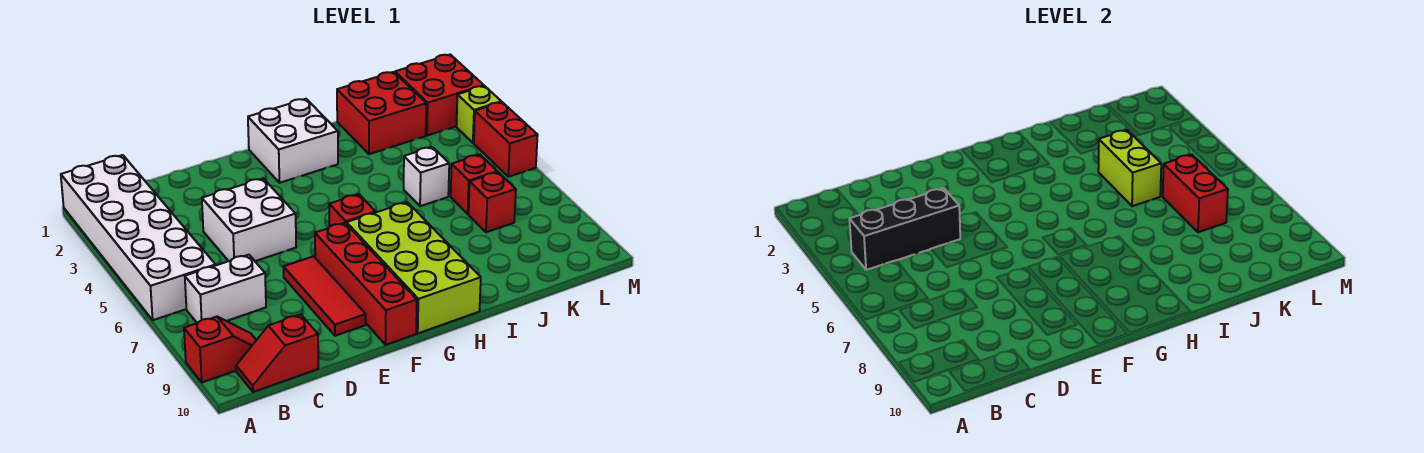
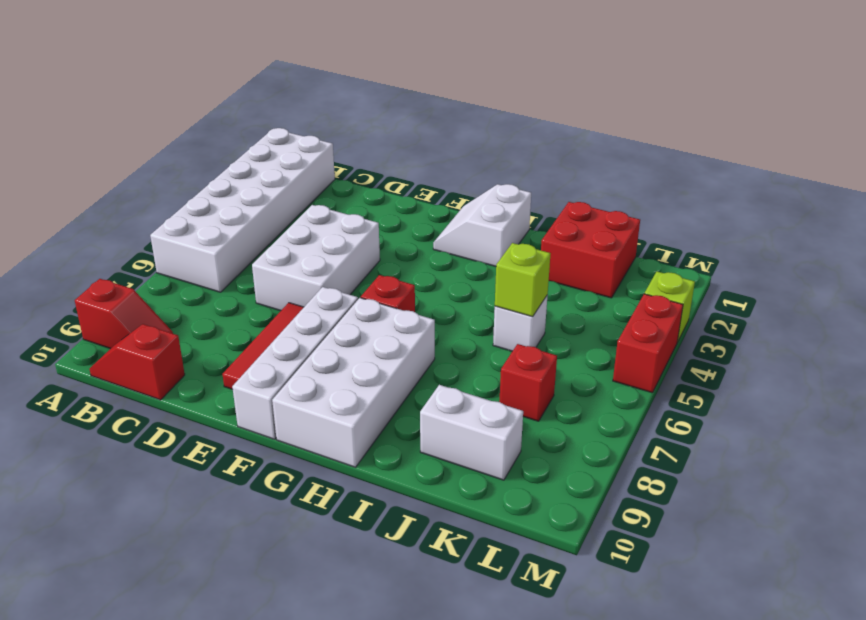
black brick B4:D4 level 2 -> none
white brick B7:C7 level 1 -> white brick J9:K9 level 1
white brick D4:E5 level 1 -> white brick D4:E6 level 1
red brick F7:F10 level 1 -> white brick F7:F10 level 1
white brick G1:H2 level 1 -> white slope G1:H2 level 1 top H
lime brick G7:H10 level 1 -> white brick G7:H10 level 1
lime brick J4:J5 level 2 -> lime brick J5 level 2
red brick K6 level 1 -> none
red brick K6:K7 level 2 -> none
red brick L1:M2 level 1 -> none

